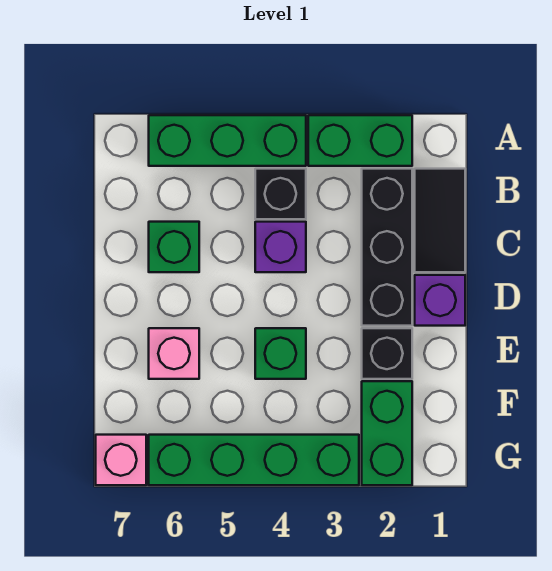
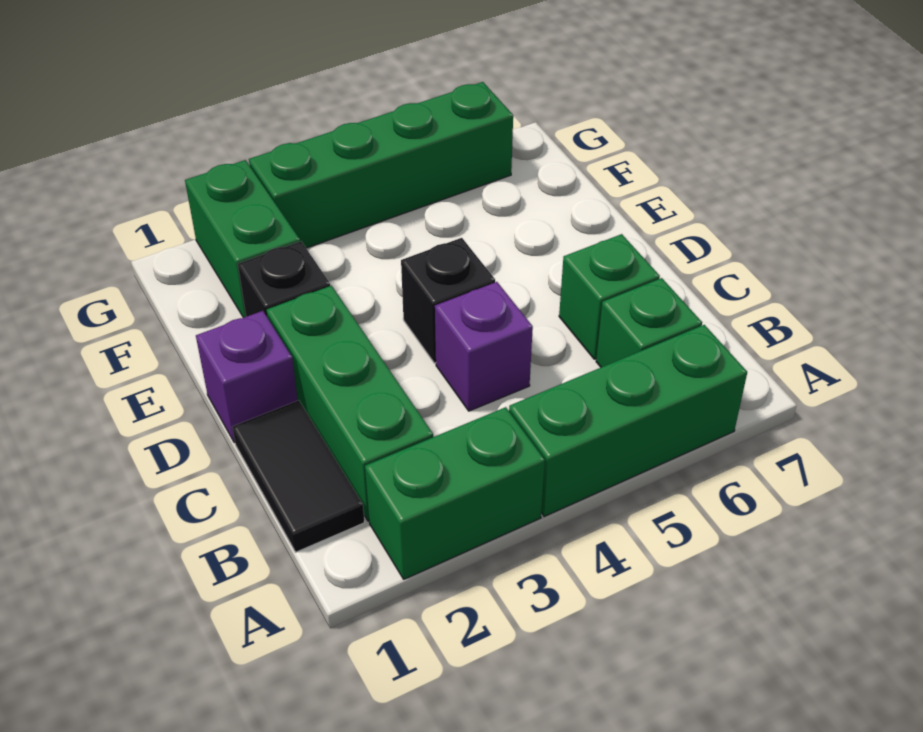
black brick B2:D2 level 1 -> green brick B2:D2 level 1
black brick B4 level 1 -> black brick D4 level 1
green brick E4 level 1 -> green brick B6 level 1
pink brick E6 level 1 -> none
pink brick G7 level 1 -> none

